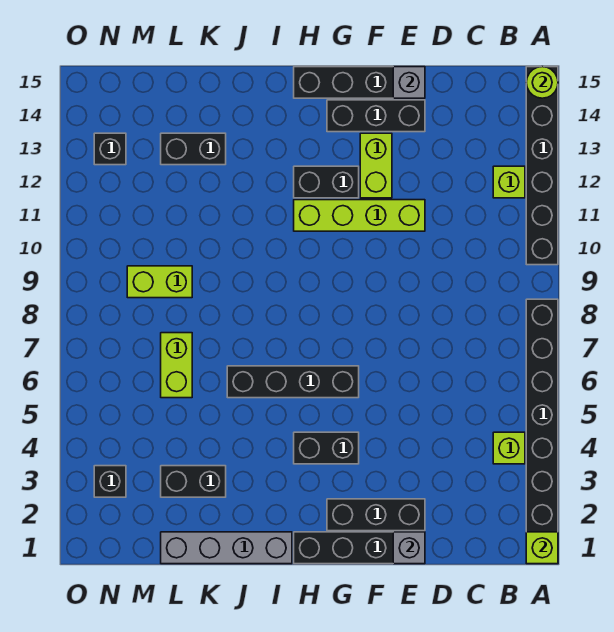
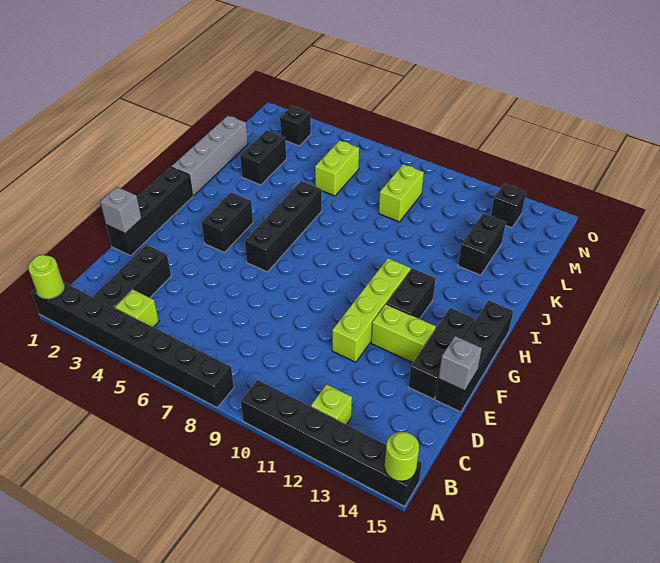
lime brick A1 level 2 -> lime round brick A1 level 2
black brick E2:G2 level 1 -> black brick B3:D3 level 1
lime brick L6:L7 level 1 -> lime brick L6:M6 level 1

